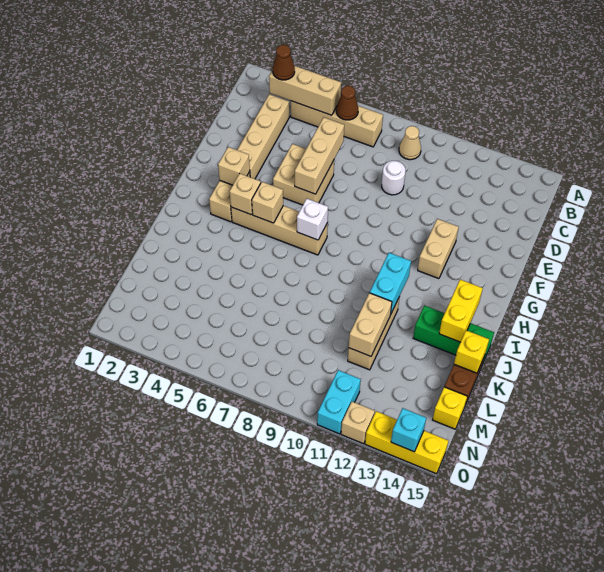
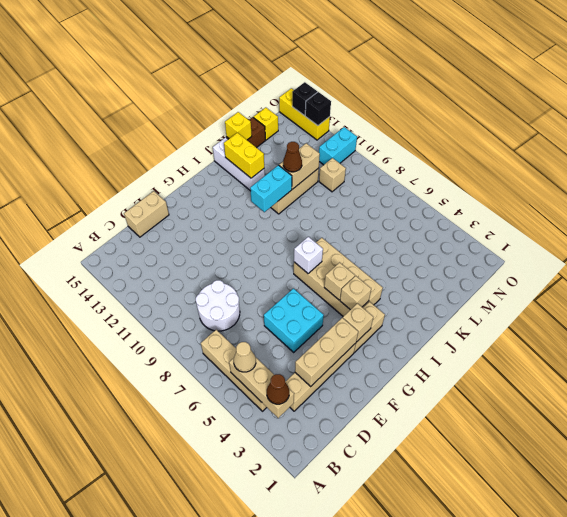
brown cone B6 level 2 -> brown cone K11 level 3
tan cone B9 level 1 -> tan cone B5 level 3
tan brick D6:F6 level 2 -> tan brick D3:F3 level 2
white round brick D9 level 1 -> white round brick C8:D9 level 1
tan brick E5:F6 level 1 -> cyan brick E5:F6 level 1
tan brick F12:G12 level 1 -> tan brick D15:E15 level 1
tan brick H4:H7 level 1 -> tan brick H4:I7 level 1
yellow brick I14:J14 level 2 -> yellow brick J13:J14 level 2
green brick J13:J15 level 1 -> white brick J13:J15 level 1
tan brick O12 level 1 -> tan brick M10 level 1
none -> black brick O13 level 2
cyan brick O14 level 2 -> black brick O14 level 2

